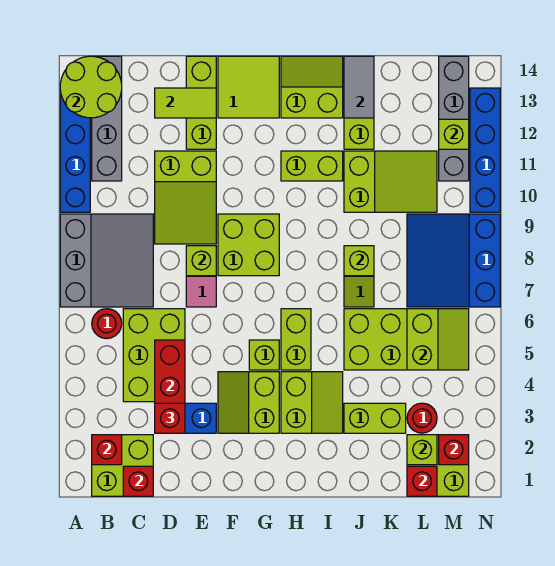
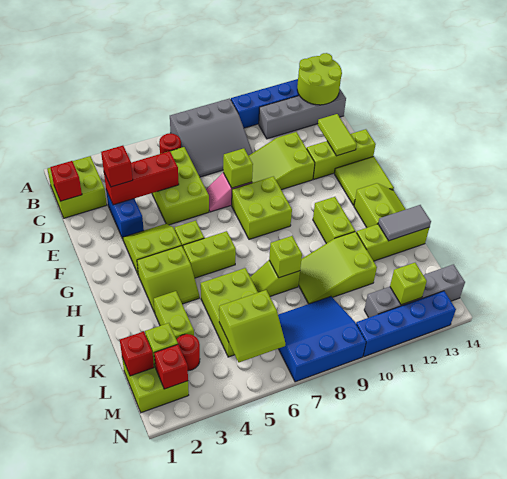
red brick B2 level 2 -> none
lime brick C4:D6 level 1 -> lime brick C5:E6 level 1
lime slope J10:L11 level 1 top J -> lime slope J9:K11 level 1 top 11

